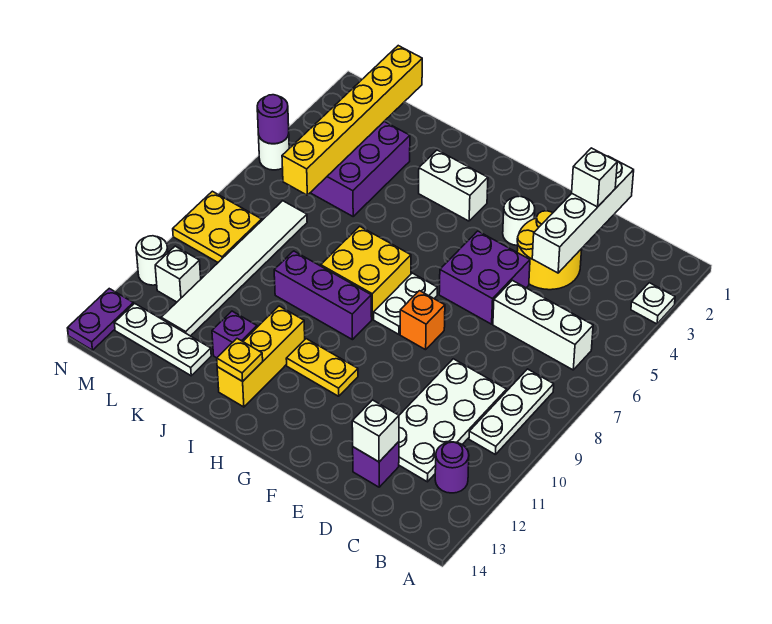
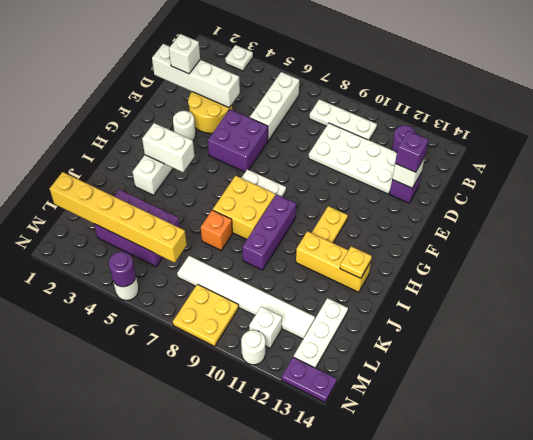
orange brick F8 level 1 -> orange brick J7 level 1
none -> white brick H3:H4 level 2
purple brick J12 level 1 -> purple brick D13 level 3

